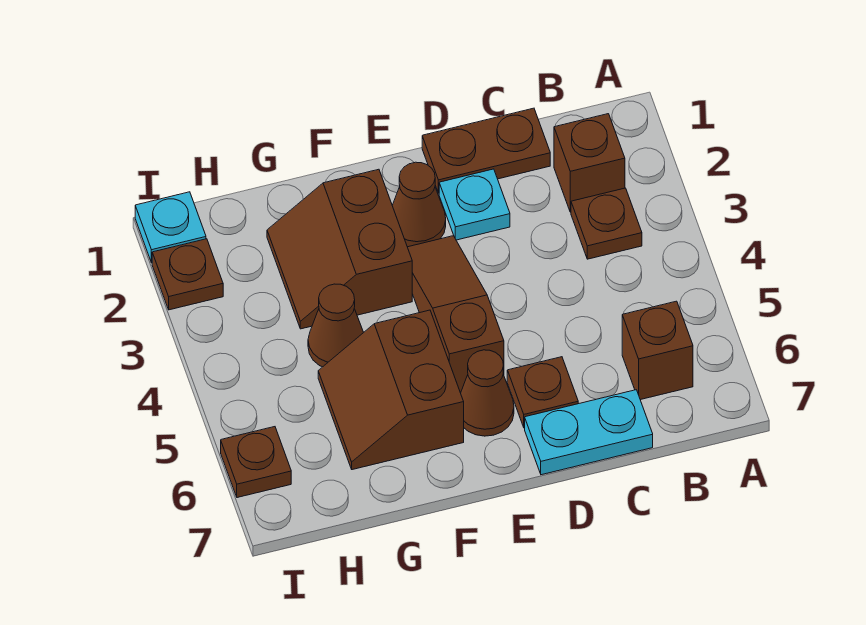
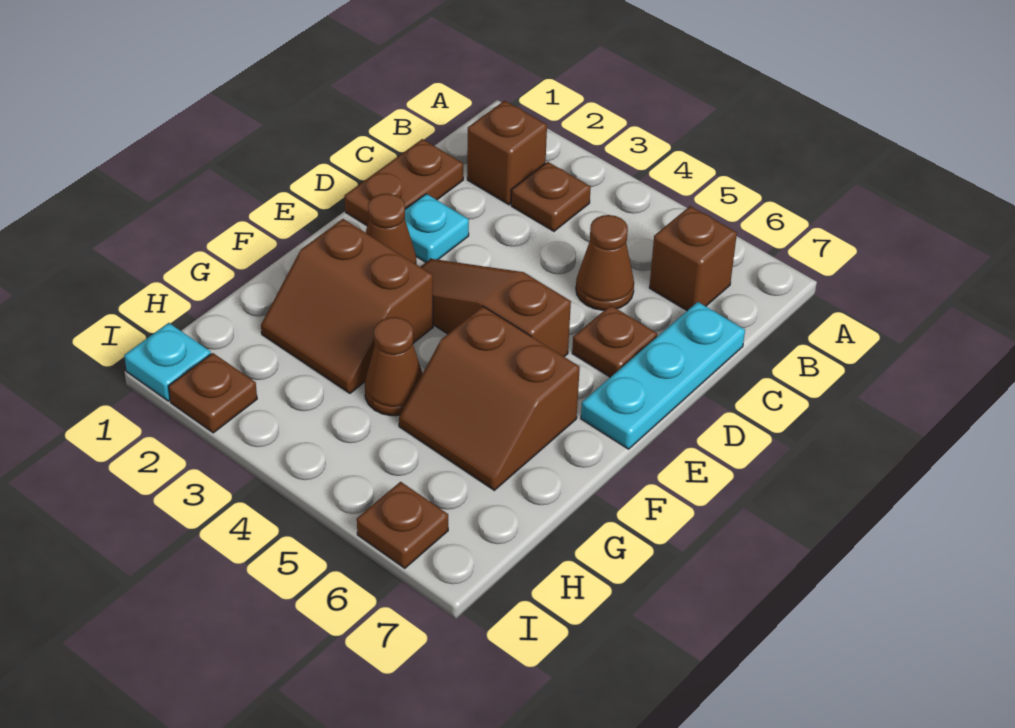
cyan plate C7:D7 level 1 -> cyan plate C7:E7 level 1
brown cone E6 level 1 -> brown cone C5 level 1

